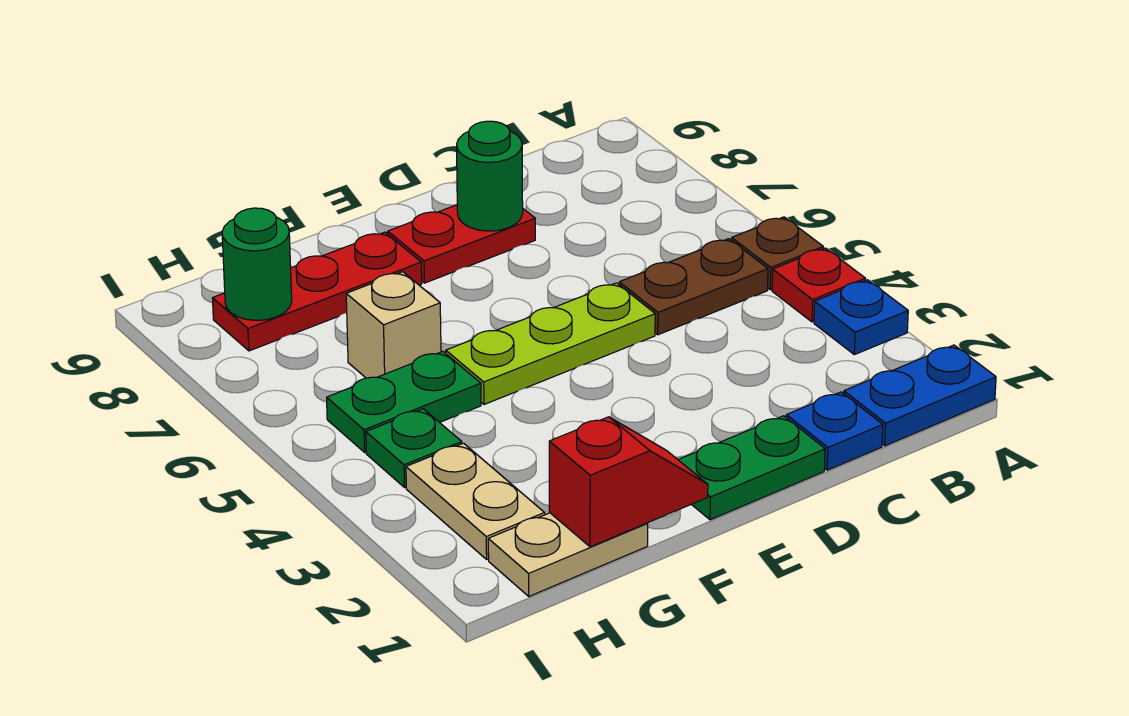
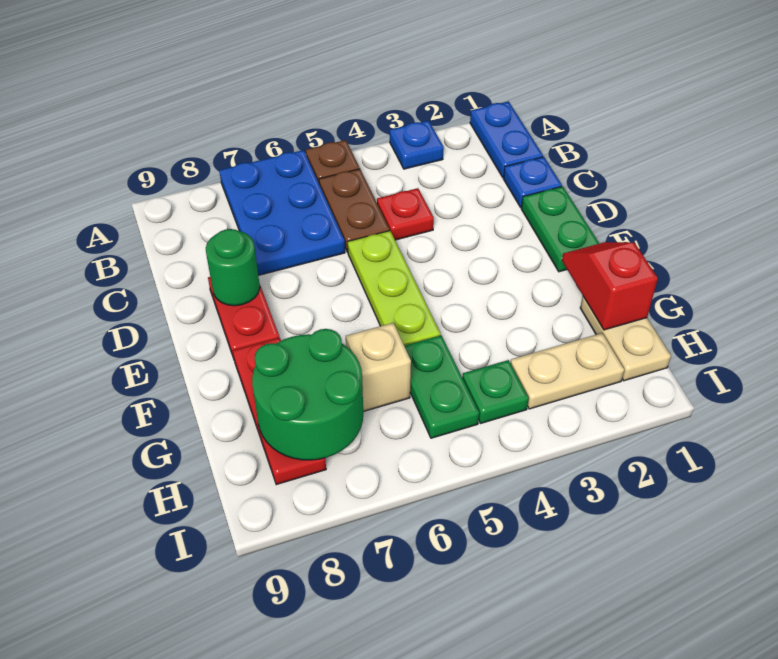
red plate A4 level 1 -> red plate C4 level 1
none -> blue plate A6:C7 level 1
green round brick H8 level 2 -> green round brick G7:H8 level 2

